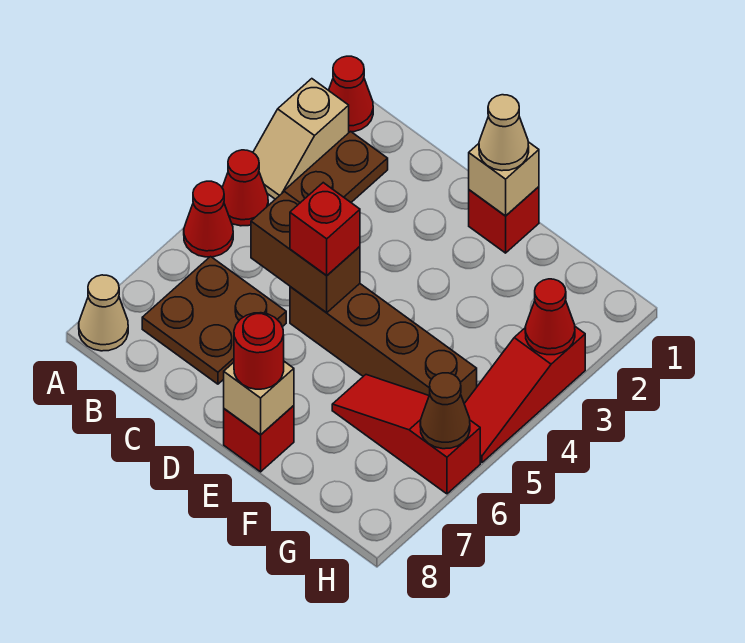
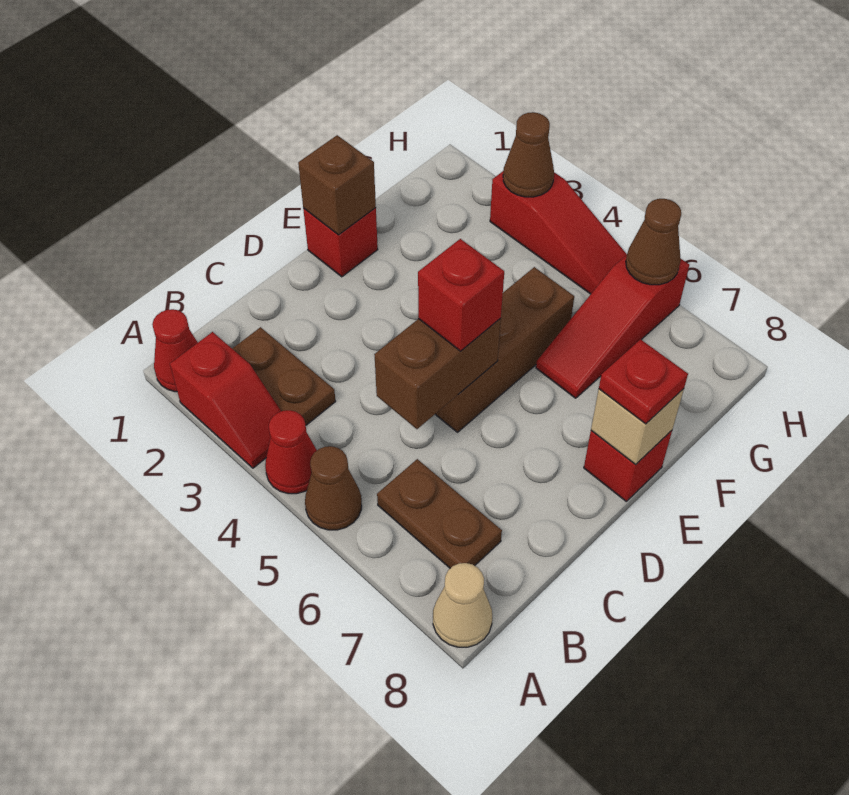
tan slope A2:A3 level 1 top 2 -> red slope A2:A3 level 1 top 2
red cone A5 level 1 -> brown cone A5 level 1
brown plate B6:C7 level 1 -> brown plate B6:B7 level 1
brown brick D5:G5 level 1 -> brown brick D5:F5 level 1
tan brick E1 level 2 -> brown brick E1 level 2
tan cone E1 level 3 -> none
red round brick E8 level 3 -> red plate E8 level 3
red cone H3 level 2 -> brown cone H3 level 2

